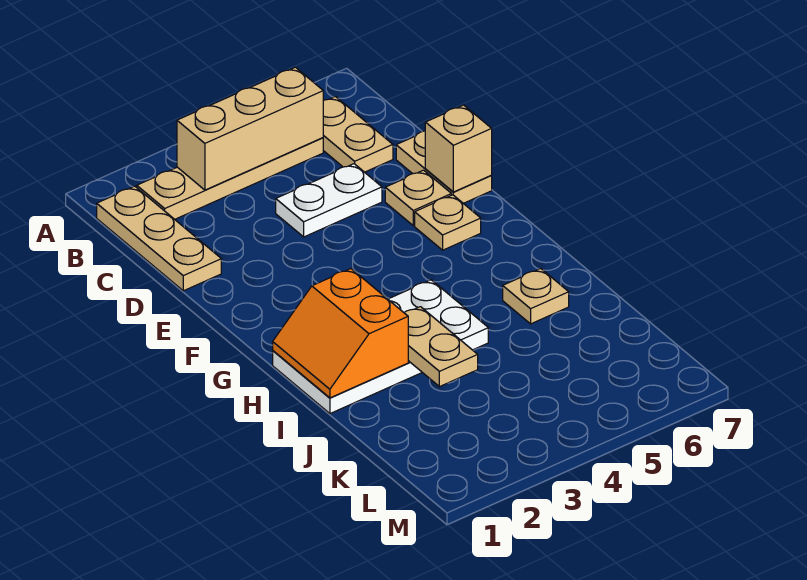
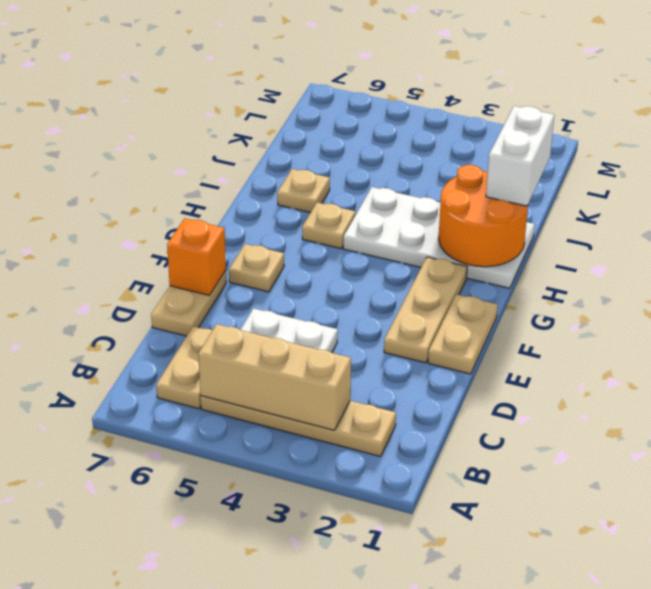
tan plate B1:D1 level 1 -> tan plate E2:G2 level 1
tan plate E6 level 1 -> tan plate H5 level 1
tan brick E7 level 2 -> orange brick E7 level 2
orange slope H1:I2 level 2 top 2 -> orange round brick H1:I2 level 2
none -> white brick I1:J1 level 3
tan plate I3:J3 level 2 -> tan plate E1:F1 level 1

